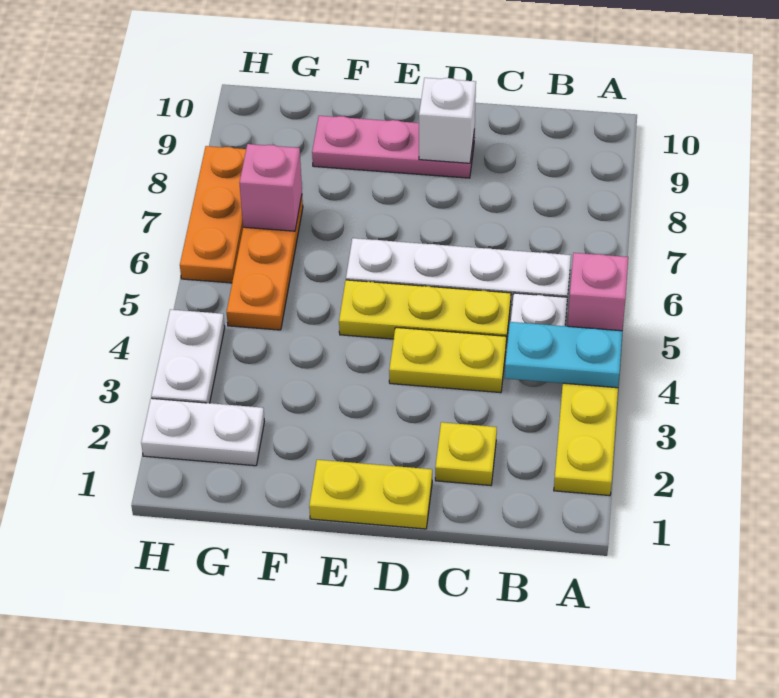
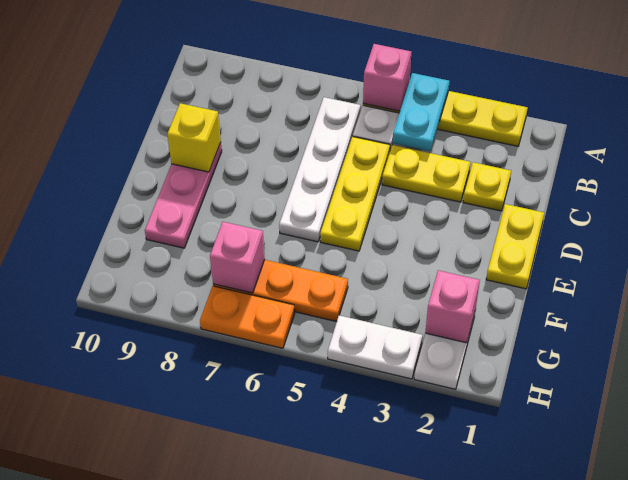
yellow plate C4:D4 level 1 -> yellow plate C3:C4 level 1
white brick D9 level 2 -> yellow brick D9 level 2
none -> pink brick G2 level 2
orange plate H6:H8 level 1 -> orange plate H6:H7 level 1

